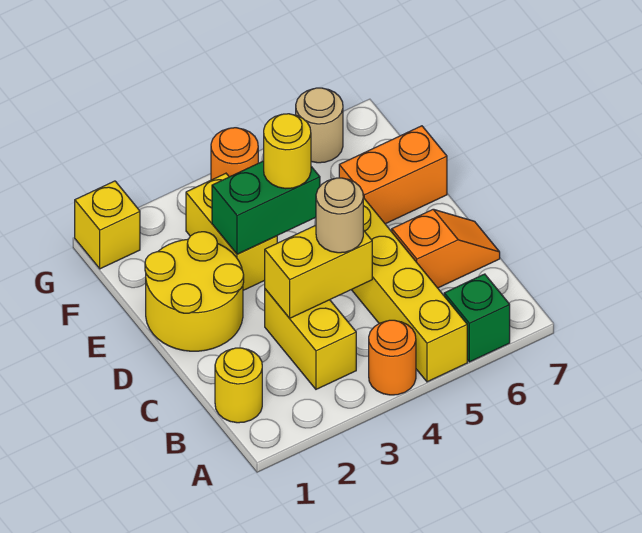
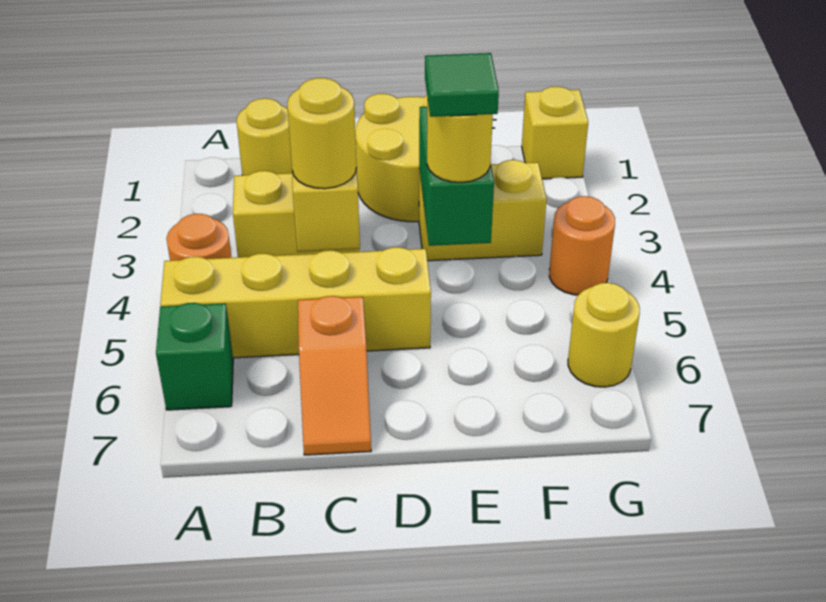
tan round brick C4 level 3 -> yellow round brick C4 level 3
none -> green tile E4 level 4
orange brick E6:E7 level 1 -> none
tan round brick G6 level 1 -> yellow round brick G6 level 1

